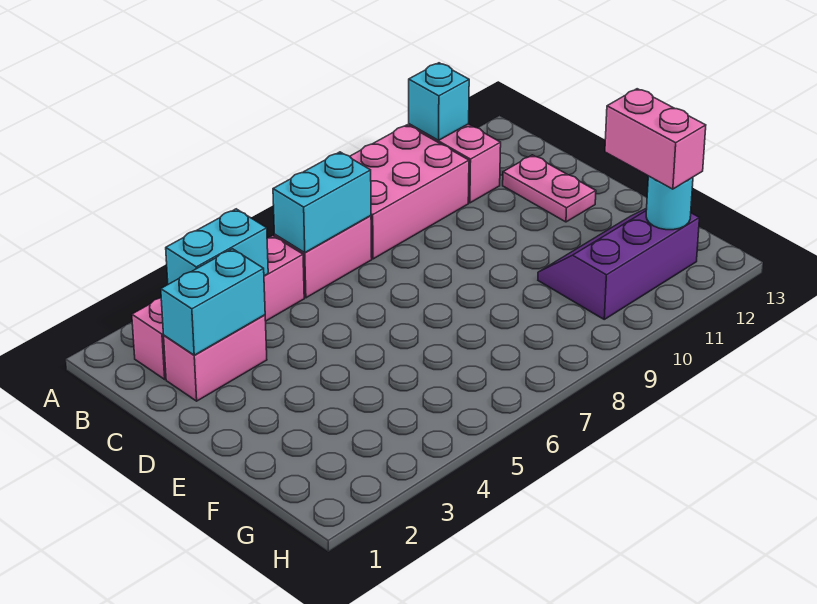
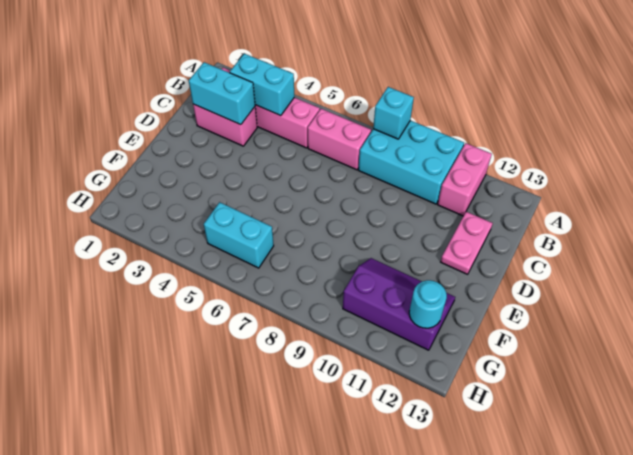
pink brick A8:B10 level 1 -> cyan brick A8:B10 level 1
cyan brick A11 level 2 -> cyan brick A8 level 2
cyan brick B6:B7 level 2 -> cyan brick G5:G6 level 1
pink brick F12:G12 level 3 -> none

